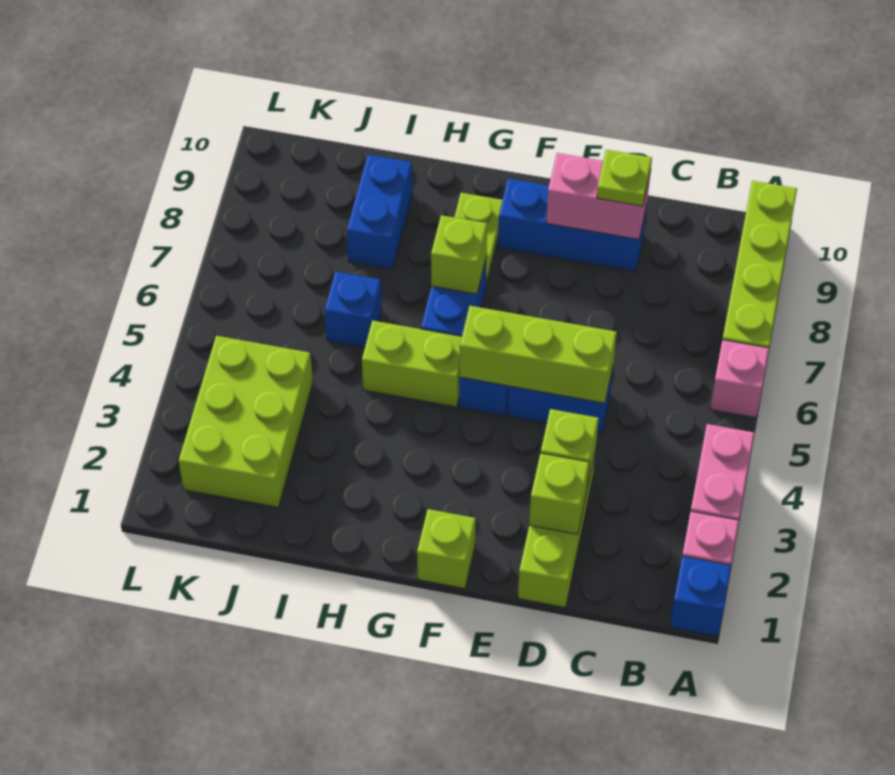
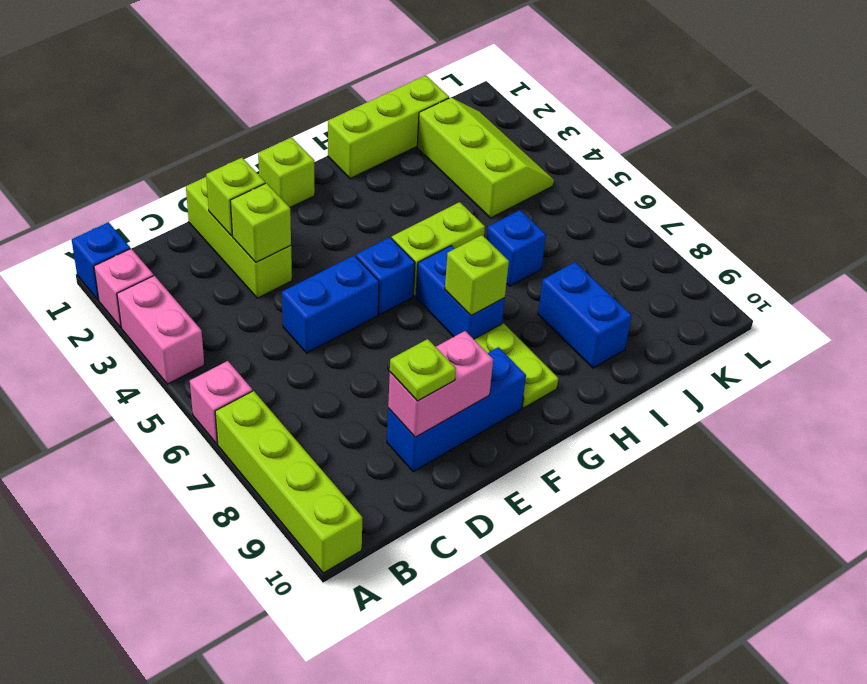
lime brick D5:F5 level 2 -> lime brick H1:J1 level 1
lime brick J2:K4 level 1 -> lime slope J2:K4 level 1 top J

